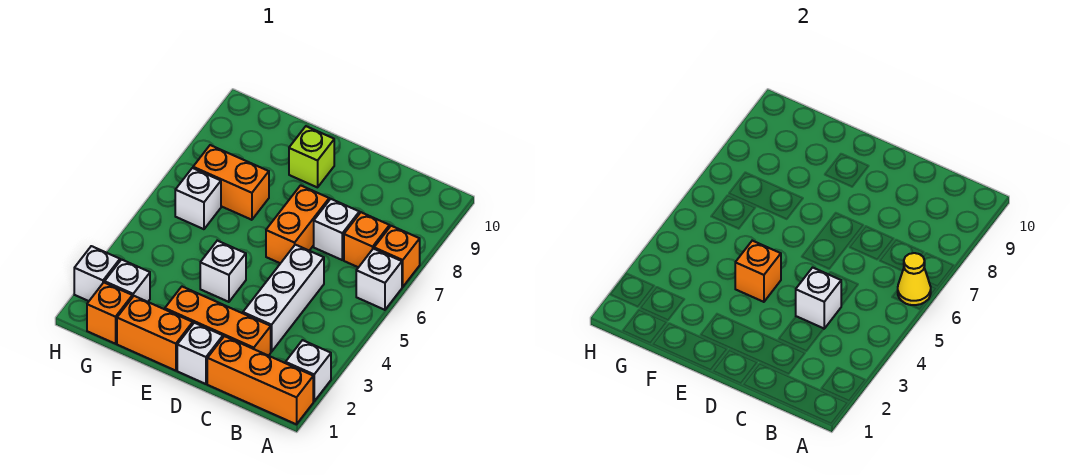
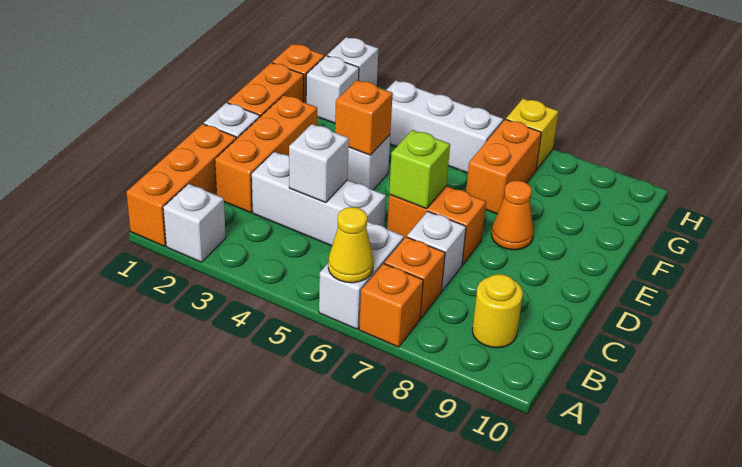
white brick A6 level 1 -> white brick A6:B6 level 1
none -> yellow round brick B9 level 1
none -> orange cone E8 level 1
lime brick E9 level 1 -> lime brick D6 level 2
white brick G6 level 1 -> white brick G4:G6 level 1
none -> yellow brick H7 level 1

